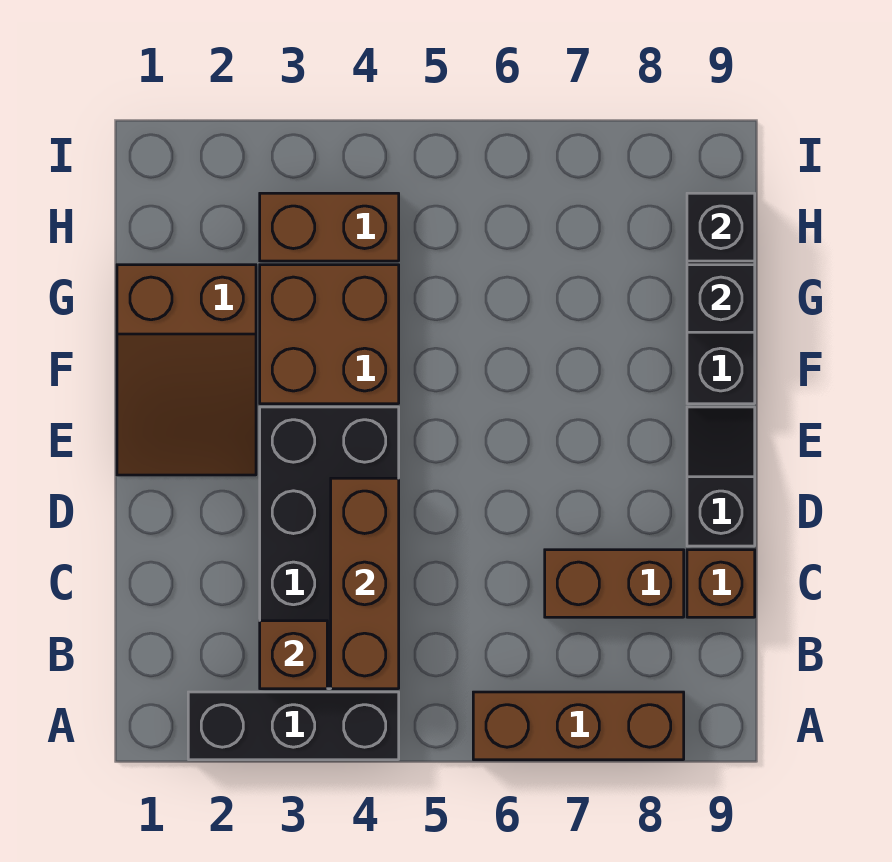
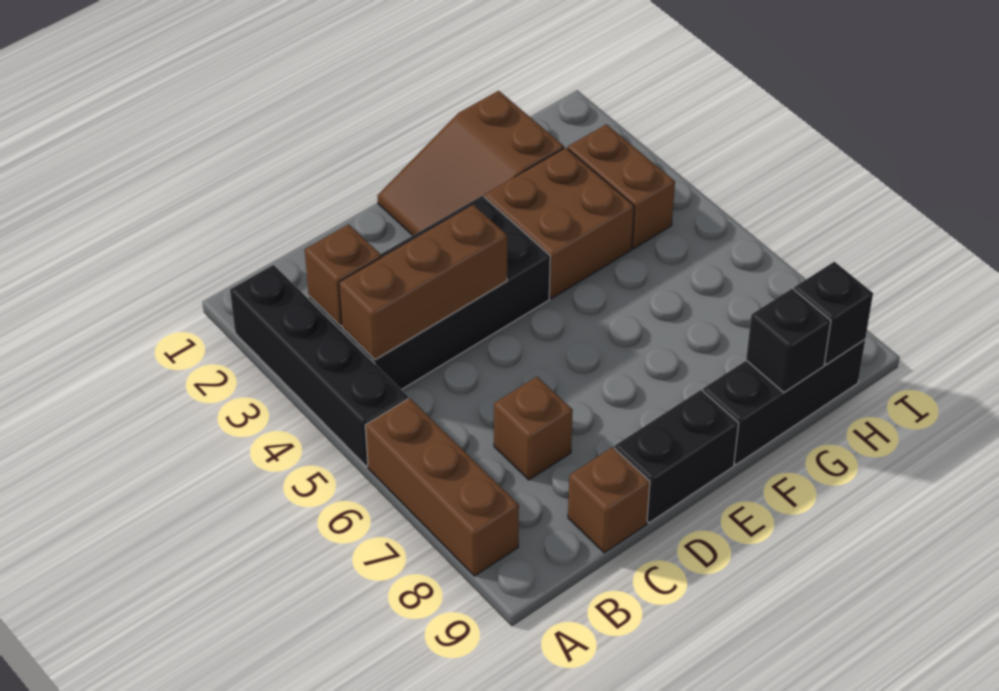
black brick A2:A4 level 1 -> black brick A2:A5 level 1
brown brick C7:C8 level 1 -> brown brick C7 level 1
black slope D9:E9 level 1 top D -> black brick D9:E9 level 1

